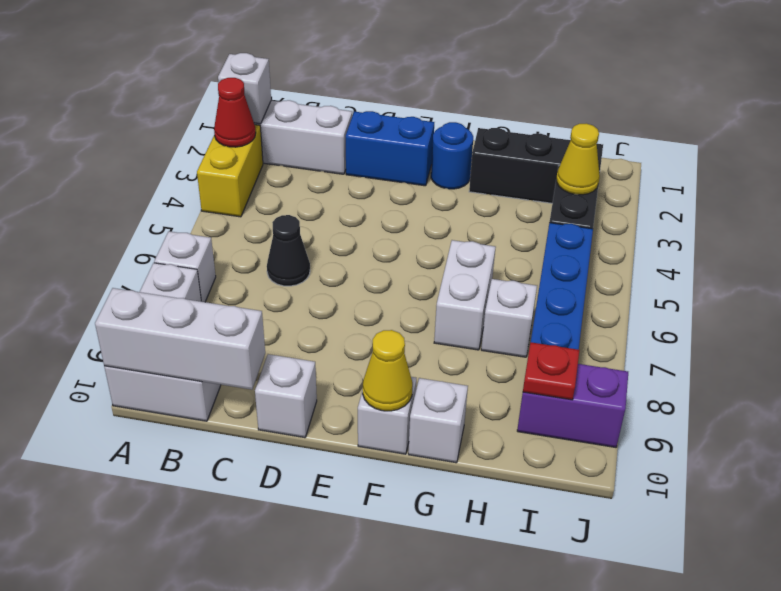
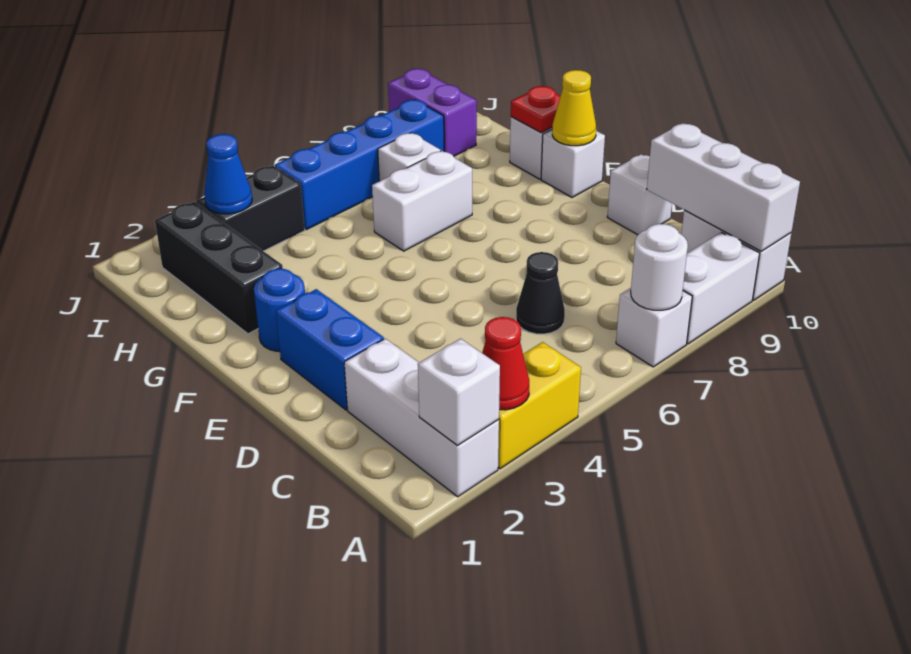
none -> white round brick A7 level 2
yellow cone I3 level 2 -> blue cone I3 level 2
red plate I9 level 2 -> red plate G10 level 2

